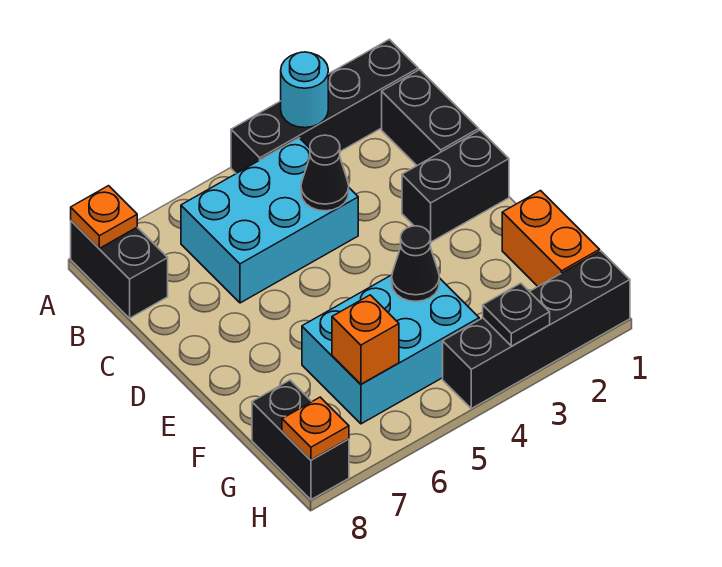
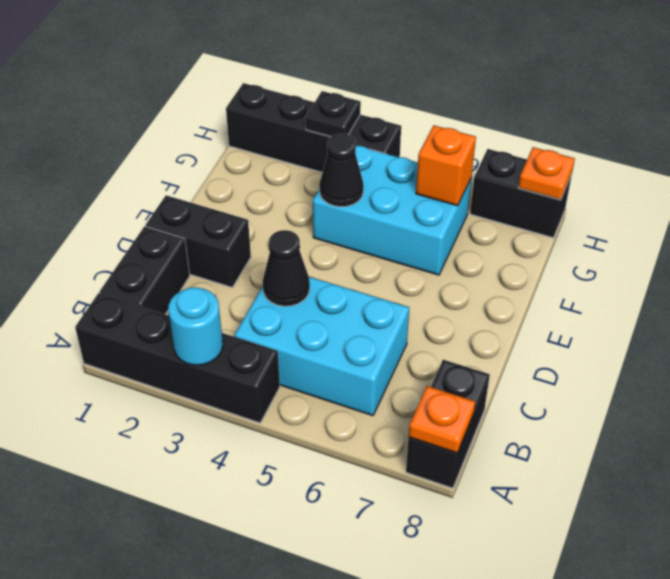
orange brick F1:G1 level 1 -> none
black brick G8:H8 level 1 -> black brick H7:H8 level 1

